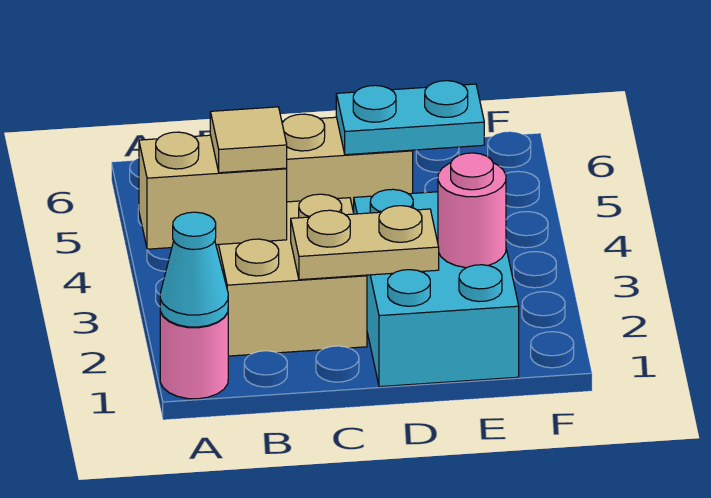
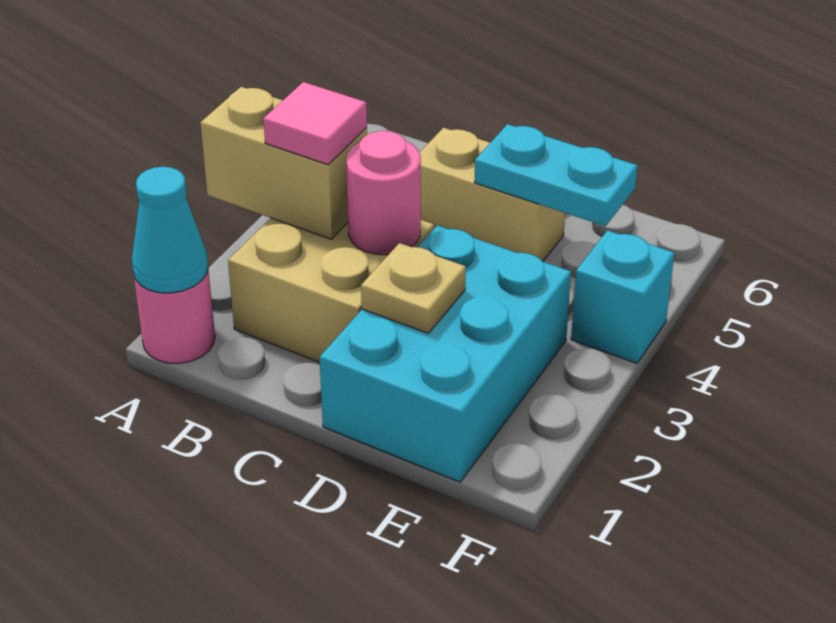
tan tile B3 level 3 -> pink tile B3 level 3
tan plate C2:D2 level 2 -> tan plate D2 level 2
pink round brick E2 level 2 -> pink round brick C3 level 2
none -> cyan brick F4 level 1

